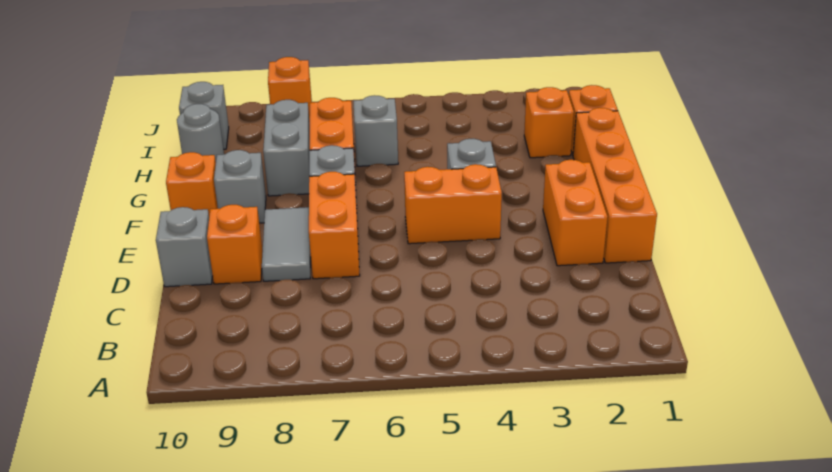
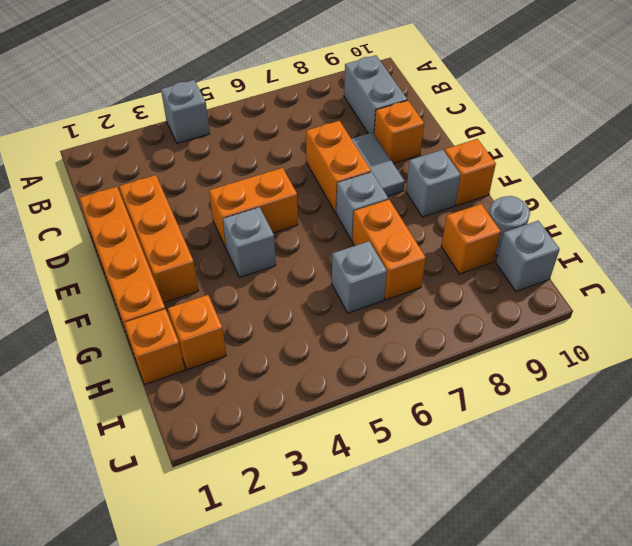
orange brick D2:E2 level 1 -> orange brick D2:F2 level 1
grey brick D10 level 1 -> grey brick A4 level 1
grey brick G8:H8 level 1 -> grey brick B9:C9 level 1
orange brick J8 level 1 -> orange brick H9 level 1

